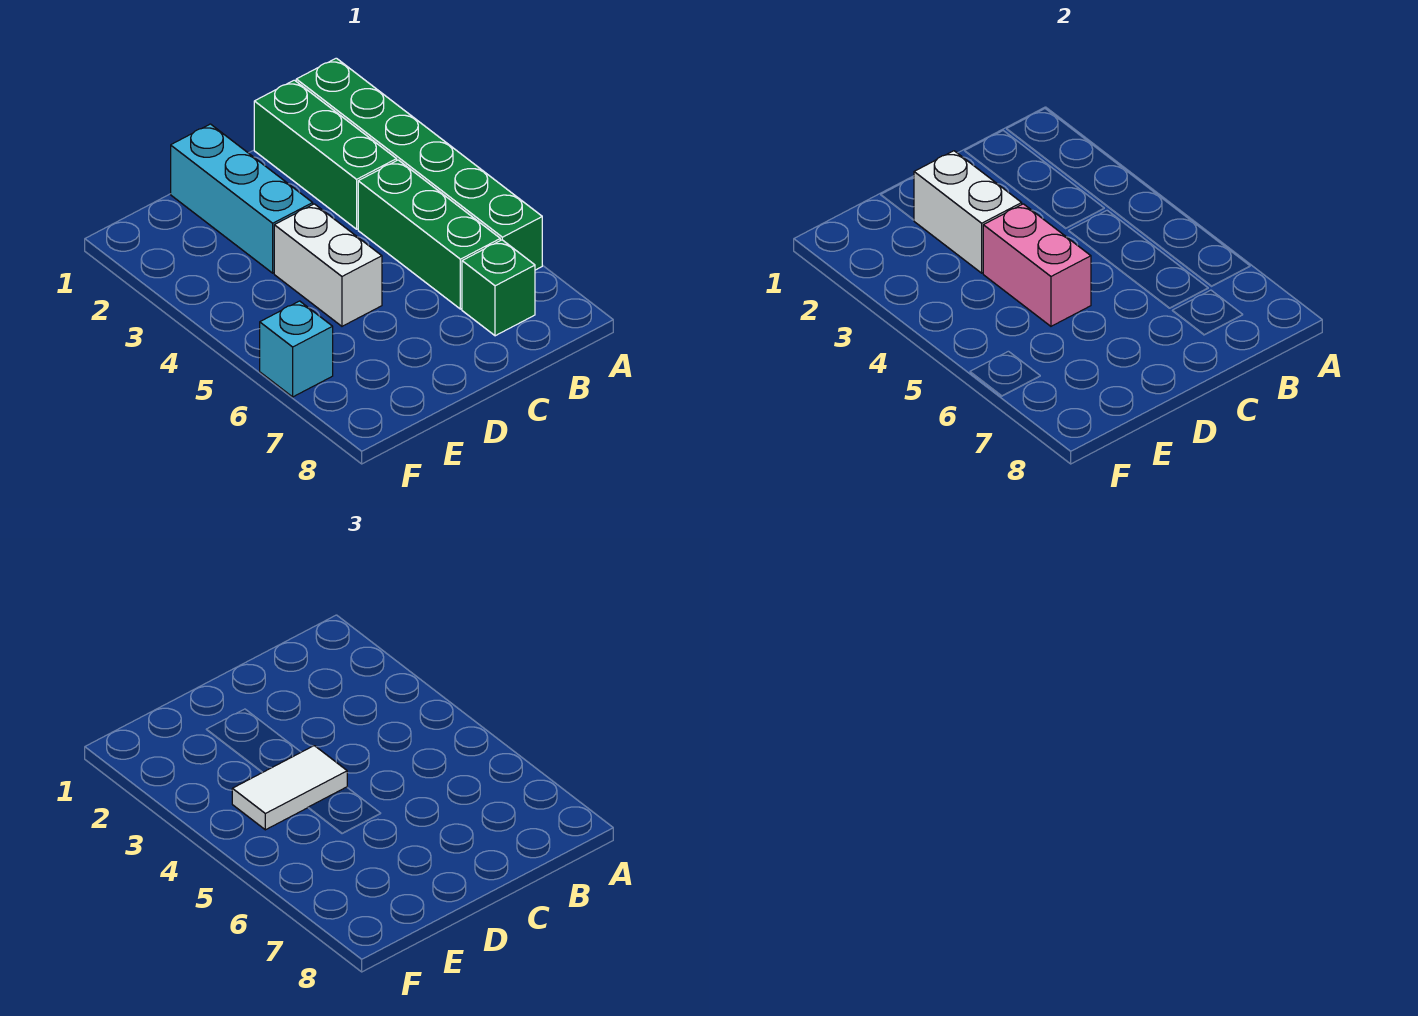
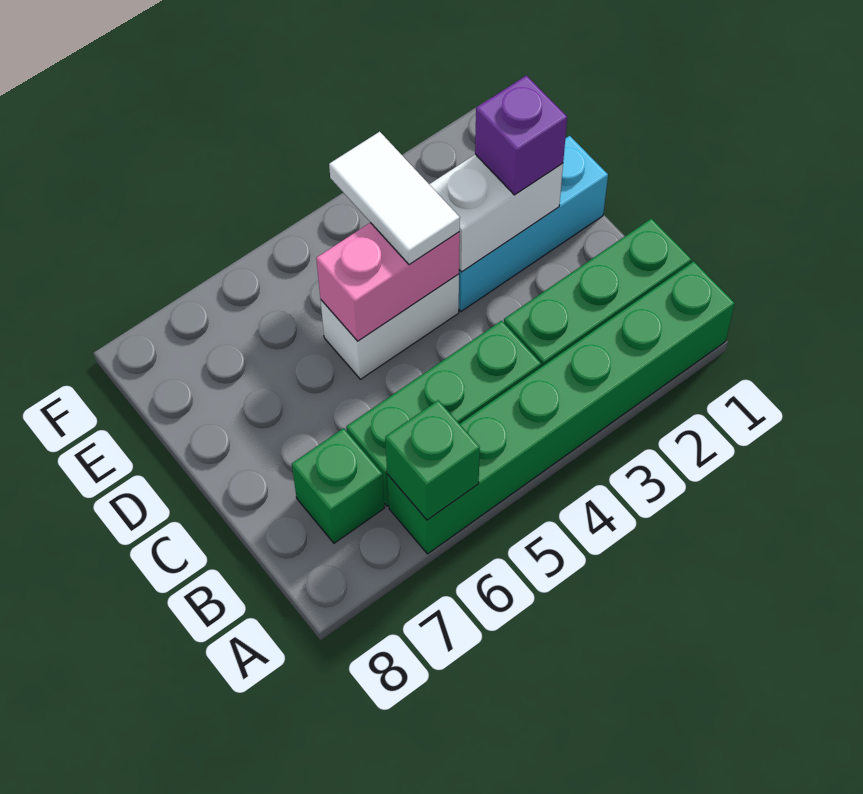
none -> green brick A6 level 2
none -> purple brick D2 level 3
cyan brick F6 level 1 -> none

